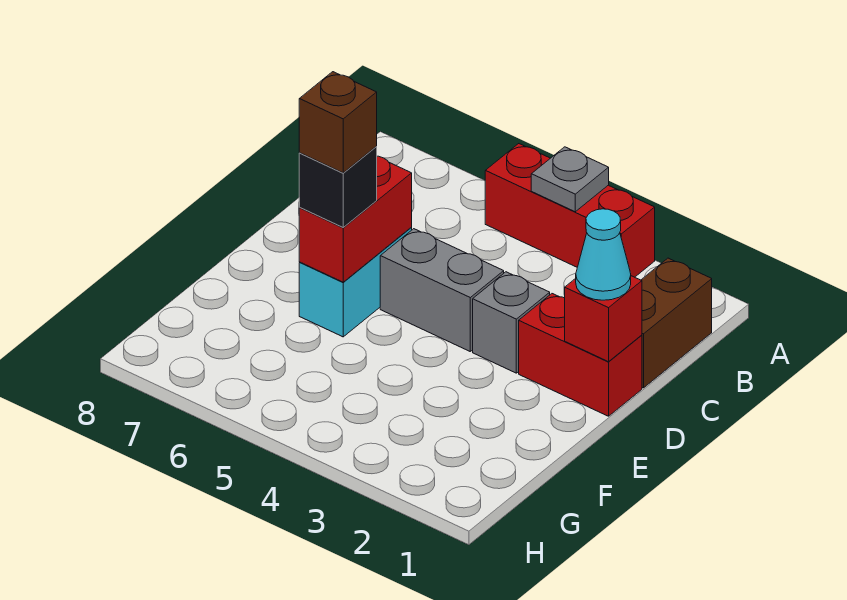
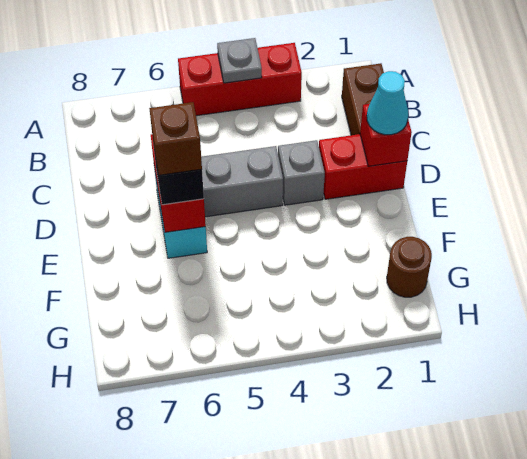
none -> brown round brick G1 level 1

